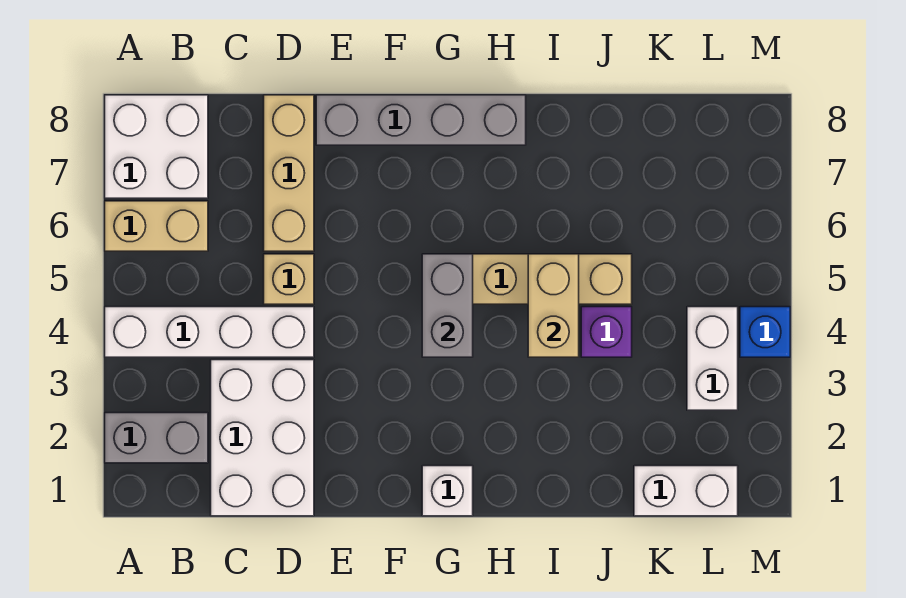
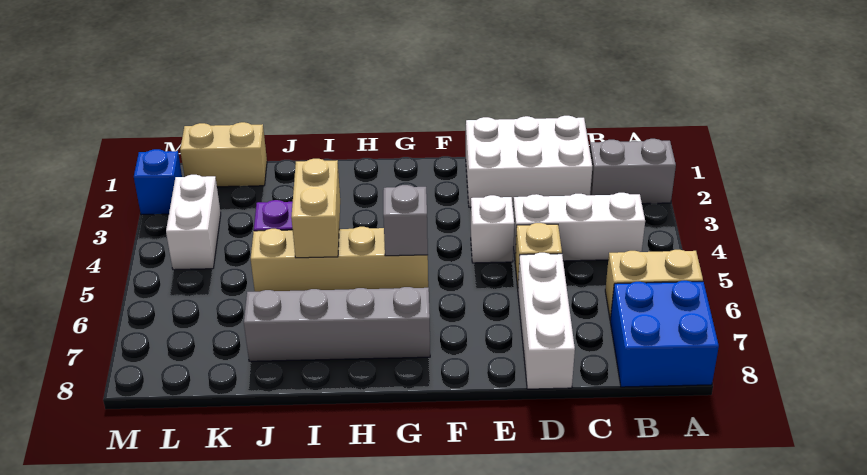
white brick A4:D4 level 1 -> white brick B4:D4 level 1
white brick A7:B8 level 1 -> blue brick A7:B8 level 1
white brick C1:D3 level 1 -> white brick C1:E2 level 1
tan brick D6:D8 level 1 -> white brick D6:D8 level 1
grey brick E8:H8 level 1 -> grey brick G7:J7 level 1
white brick G1 level 1 -> white brick E4 level 1
grey brick G4:G5 level 2 -> grey brick G5 level 2
white brick K1:L1 level 1 -> tan brick K1:L1 level 1
blue brick M4 level 1 -> blue brick M2 level 1

